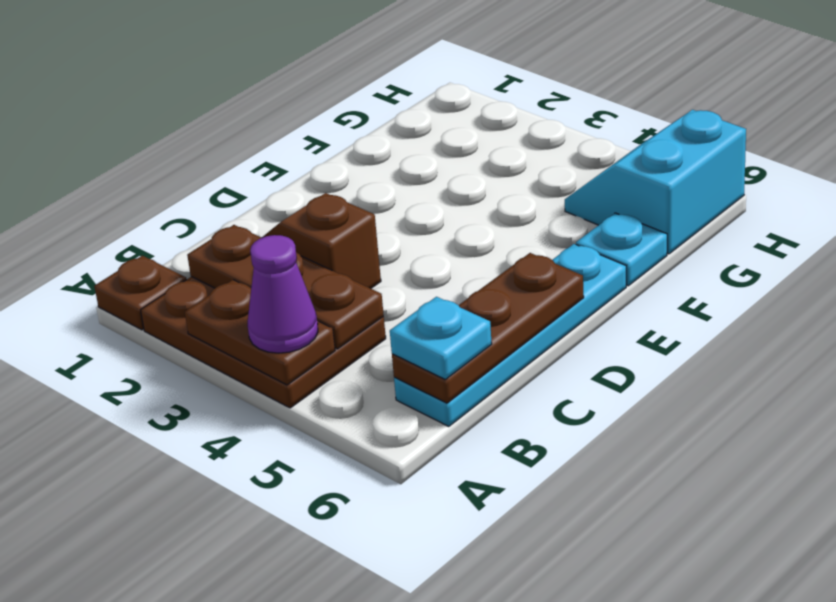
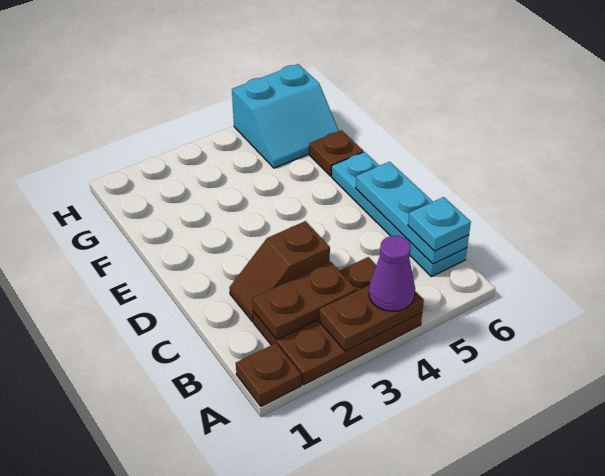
brown plate B2:B4 level 2 -> brown plate B2:B3 level 2
brown plate B6:D6 level 2 -> cyan plate B6:D6 level 2
cyan plate F6 level 1 -> brown plate F6 level 1
cyan slope G5:H6 level 1 top 6 -> cyan slope G5:H6 level 1 top H

